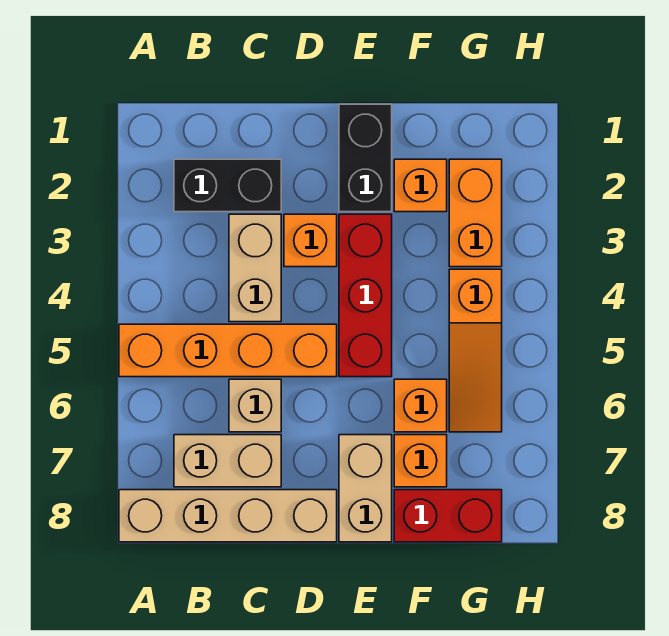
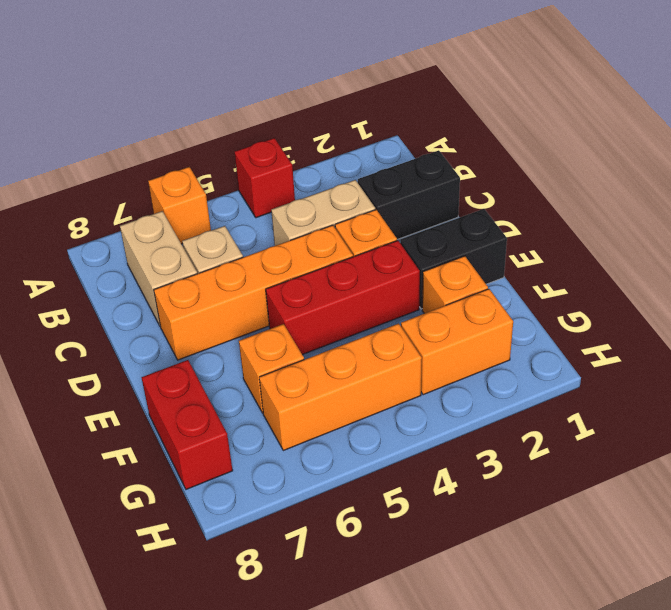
none -> red brick A4 level 1
orange brick A5:D5 level 1 -> orange brick D4:D7 level 1
tan brick A8:D8 level 1 -> none
black brick B2:C2 level 1 -> black brick C1:C2 level 1
tan brick E7:E8 level 1 -> none
orange brick F7 level 1 -> orange brick A6 level 1
orange slope G4:G6 level 1 top 4 -> orange brick G4:G6 level 1

